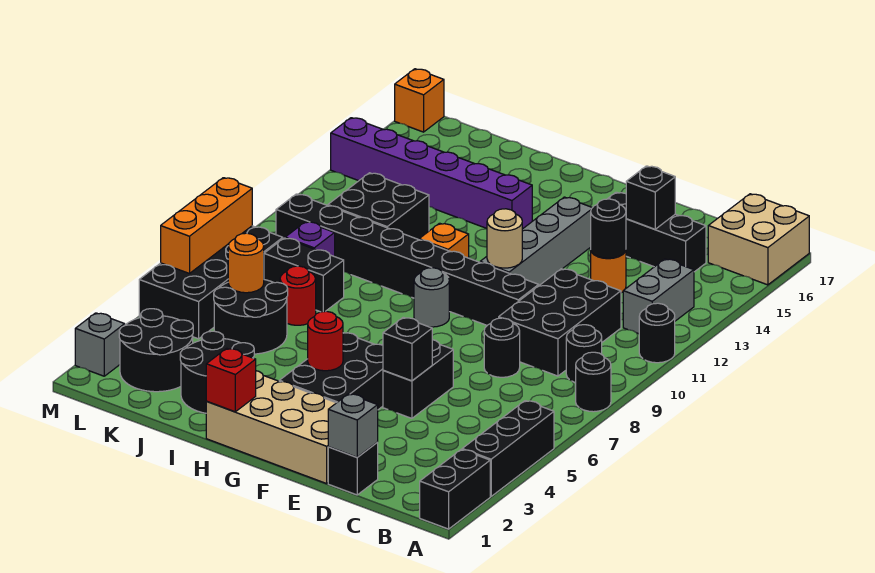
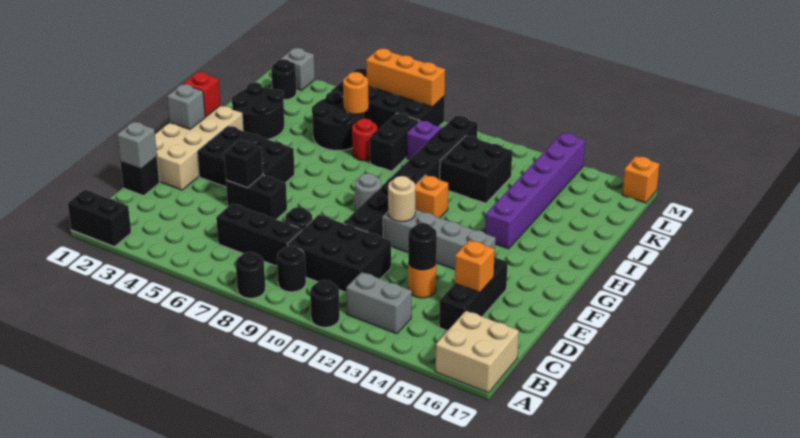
black brick A3:A5 level 1 -> black brick C6:C8 level 1
black brick D15 level 2 -> orange brick D15 level 2
none -> grey brick G1 level 2
red round brick G4 level 2 -> none
black round brick K2:L3 level 1 -> black round brick L2 level 1

